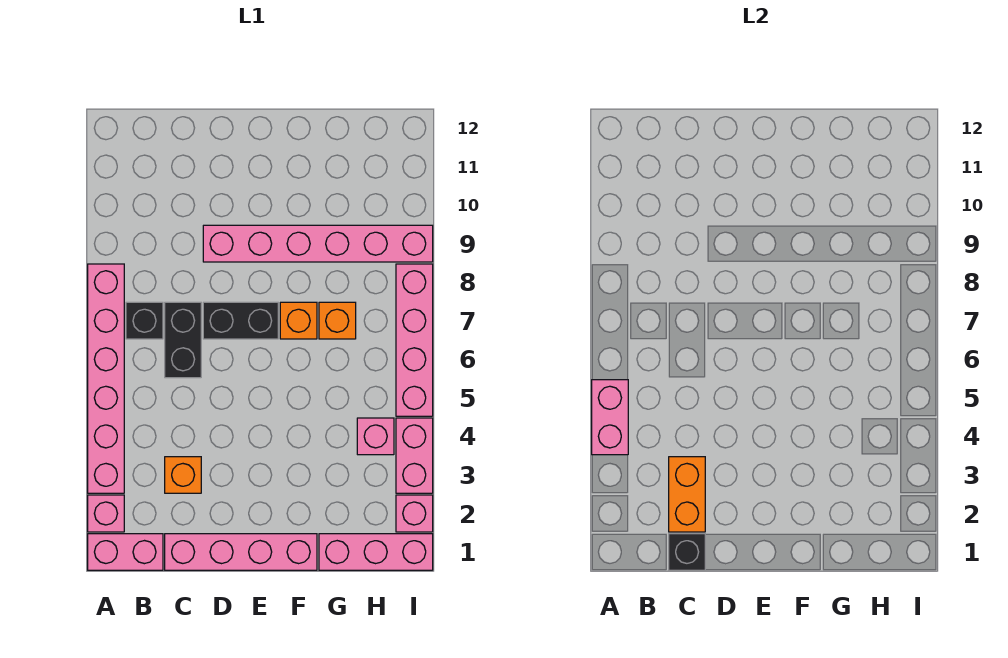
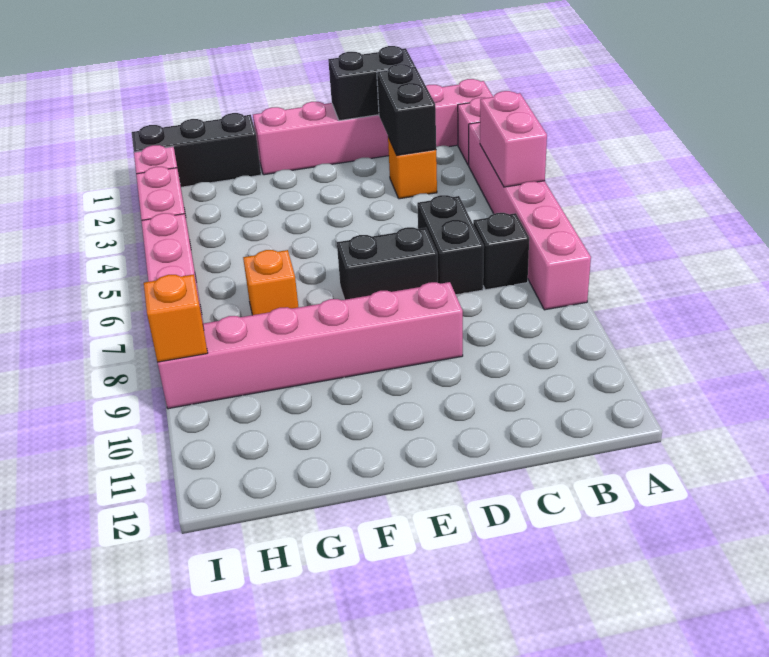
black brick C1 level 2 -> black brick C1:D1 level 2
orange brick C2:C3 level 2 -> black brick C2:C3 level 2
orange brick F7 level 1 -> orange brick I9 level 2
pink brick G1:I1 level 1 -> black brick G1:I1 level 1
pink brick H4 level 1 -> none

